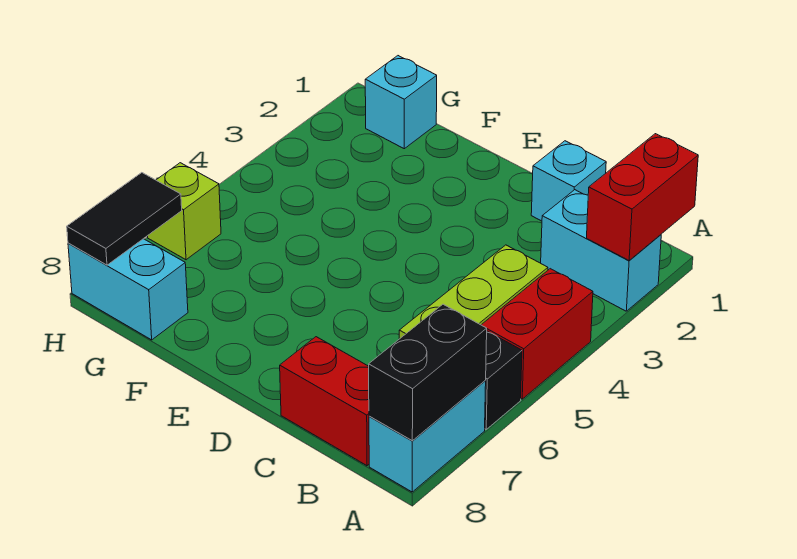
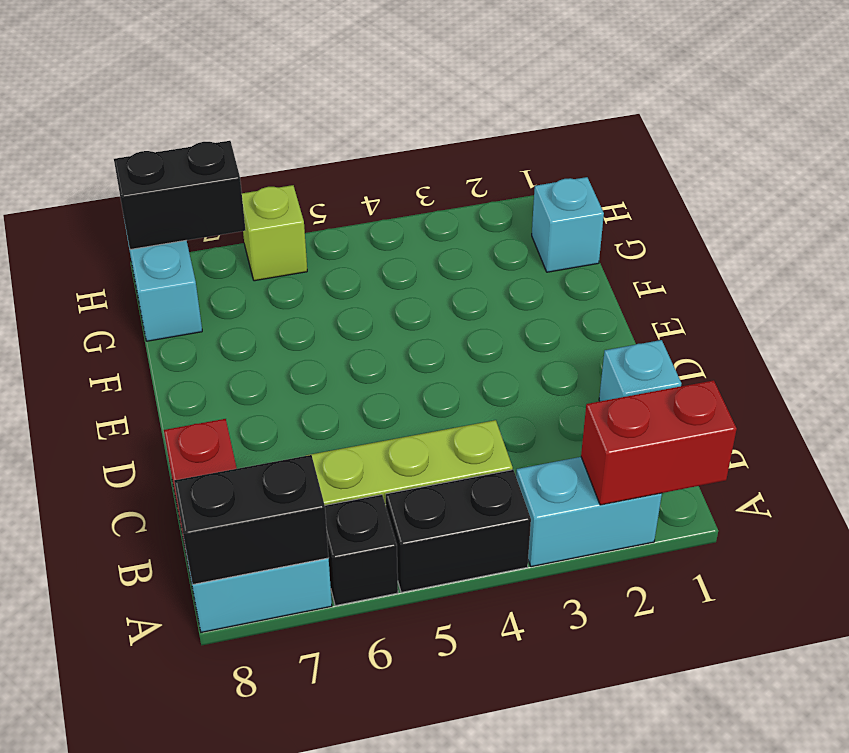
cyan brick A2:B2 level 1 -> cyan brick A2:A3 level 1
red brick A4:A5 level 1 -> black brick A4:A5 level 1
black tile H7:H8 level 2 -> black brick H7:H8 level 2

